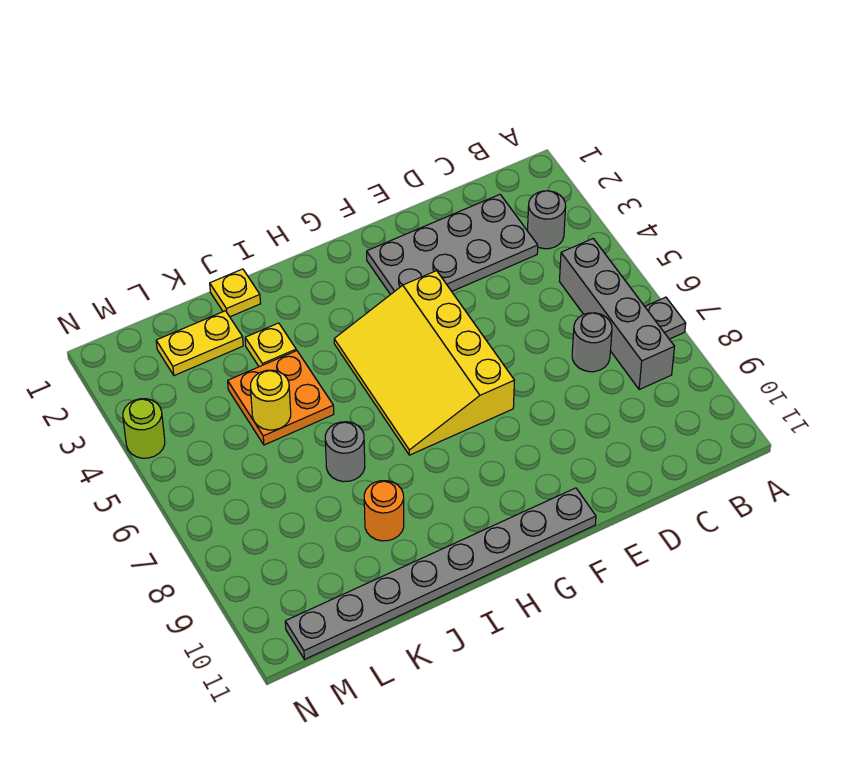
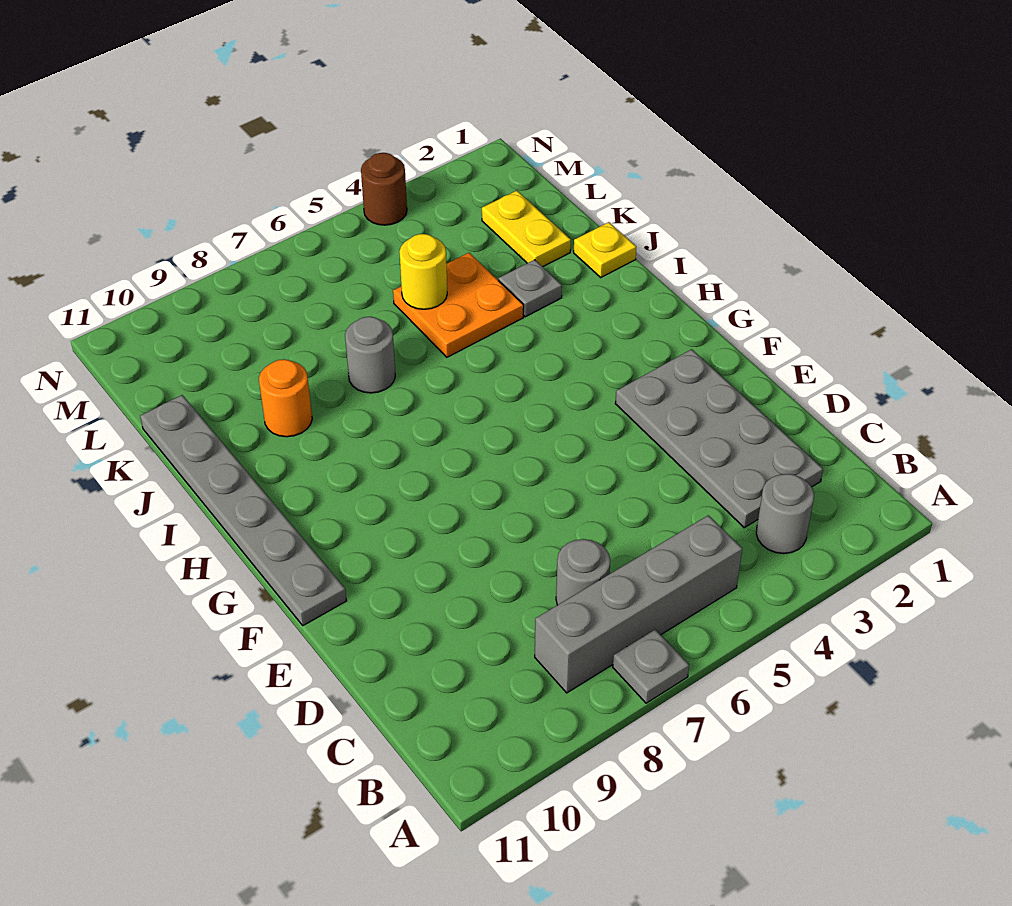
yellow slope F4:H7 level 1 top F -> none
grey plate F11:M11 level 1 -> grey plate F11:K11 level 1
yellow plate J3 level 1 -> grey plate J3 level 1
lime round brick N4 level 1 -> brown round brick N4 level 1

